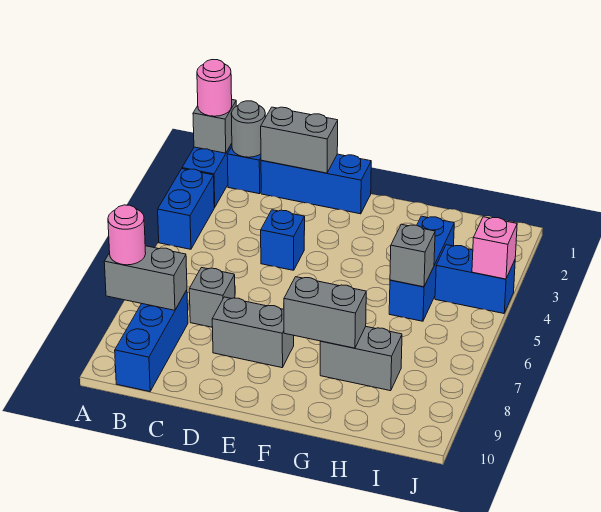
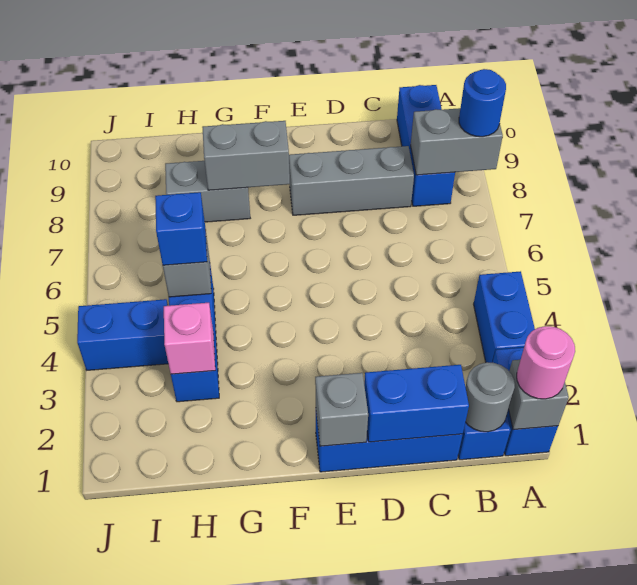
pink round brick A8 level 3 -> blue round brick A8 level 3
grey brick C1:D1 level 2 -> blue brick C1:D1 level 2
grey brick C7 level 1 -> grey brick E1 level 2
blue brick D4 level 1 -> blue brick H5 level 3
grey brick D8:E8 level 1 -> grey brick C8:E8 level 1
pink brick J4 level 2 -> pink brick H3 level 2

